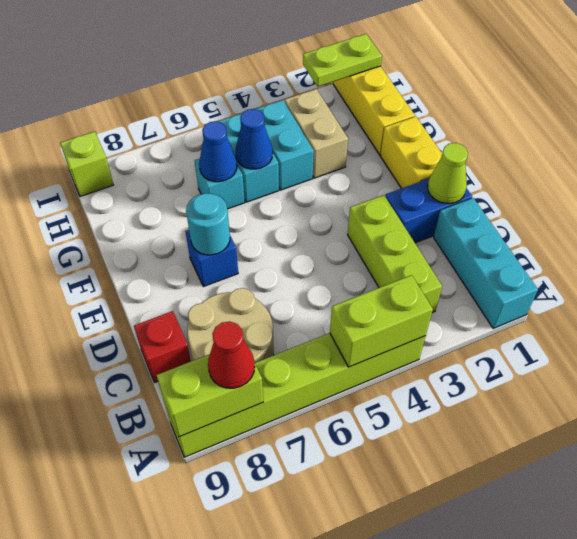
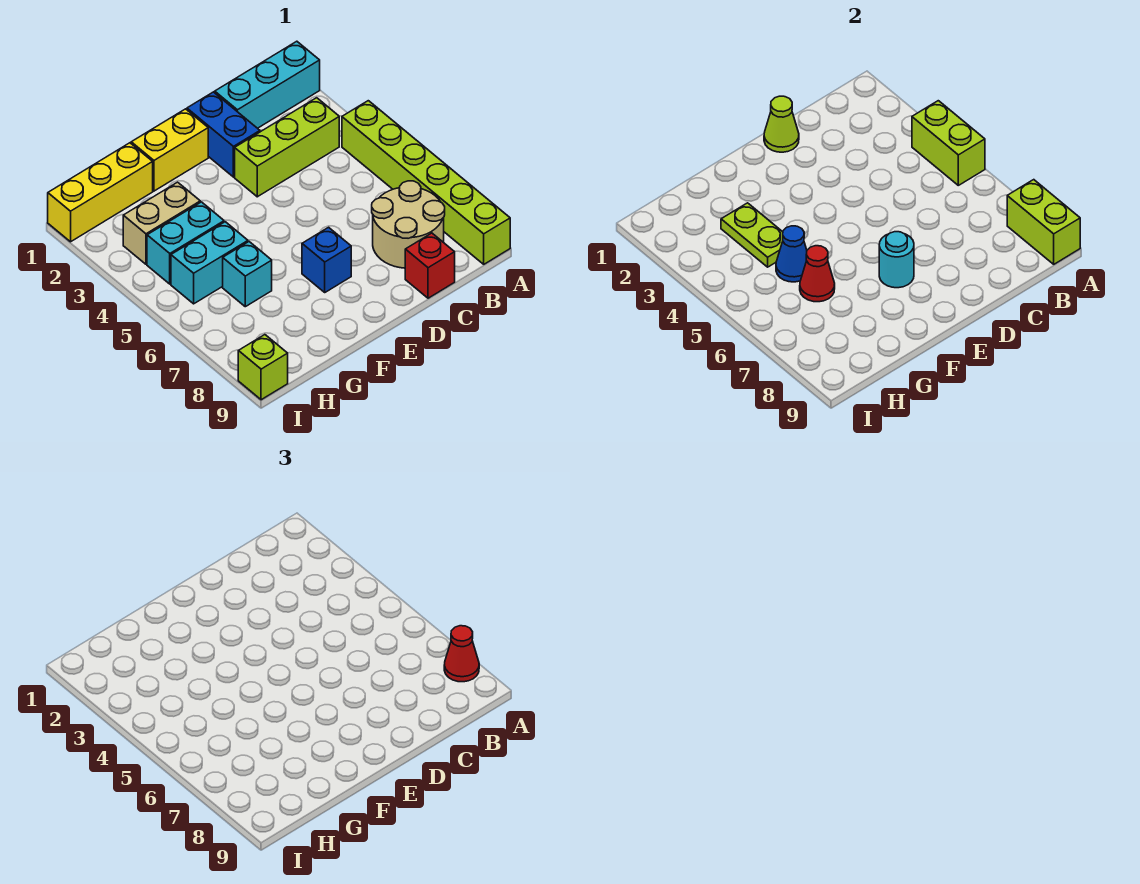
blue cone G6 level 2 -> red cone G6 level 2
lime plate I1:I2 level 2 -> lime plate G3:G4 level 2

